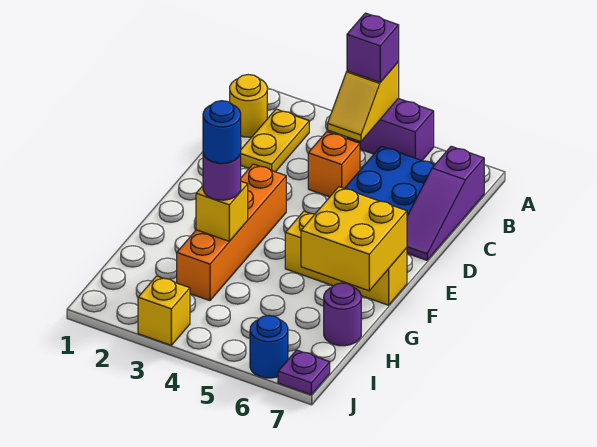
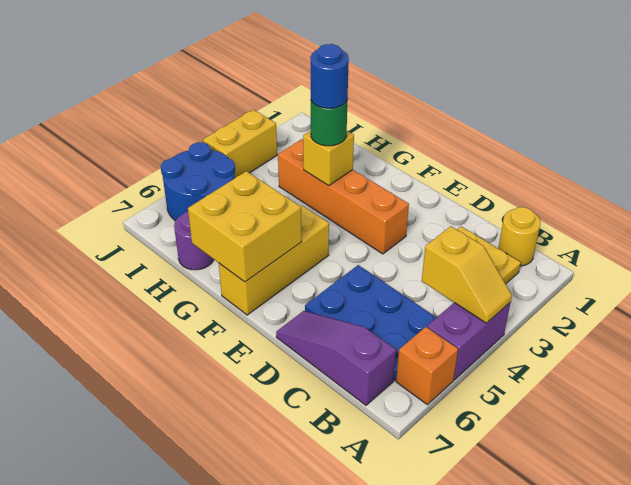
yellow slope A4:B4 level 2 top A -> yellow slope A4:B4 level 2 top B
purple brick A4 level 3 -> none
orange brick C4 level 1 -> orange brick A6 level 1
purple round brick G3 level 3 -> green round brick G3 level 3
yellow brick J3 level 1 -> yellow brick J3:J4 level 1
blue round brick J6 level 1 -> blue round brick I5:J6 level 1
purple plate J7 level 1 -> none

